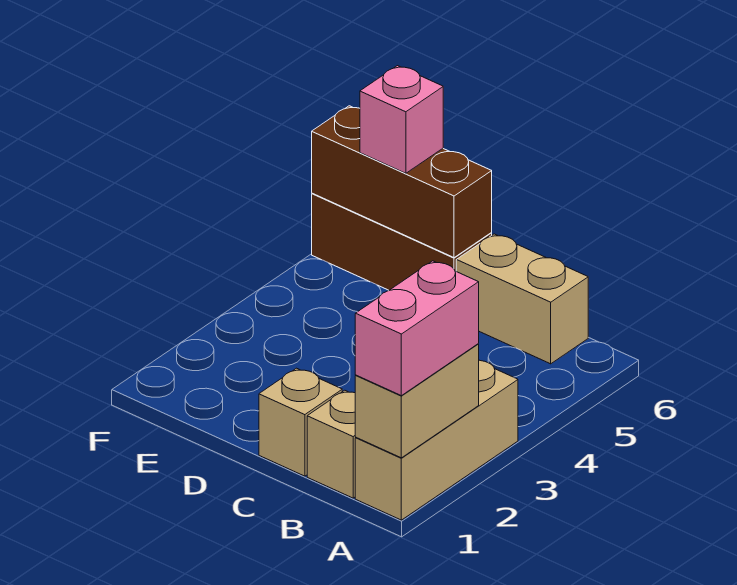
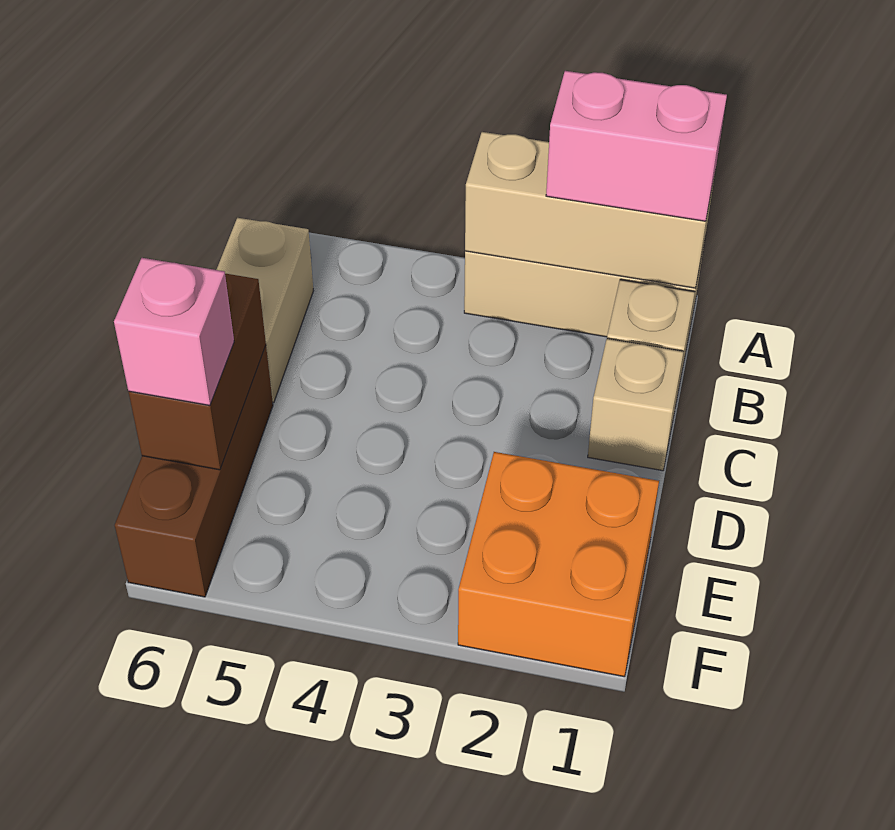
tan brick A1:A2 level 2 -> tan brick A1:A3 level 2
brown brick D6:F6 level 2 -> brown brick D6:E6 level 2
none -> orange brick E1:F2 level 1

